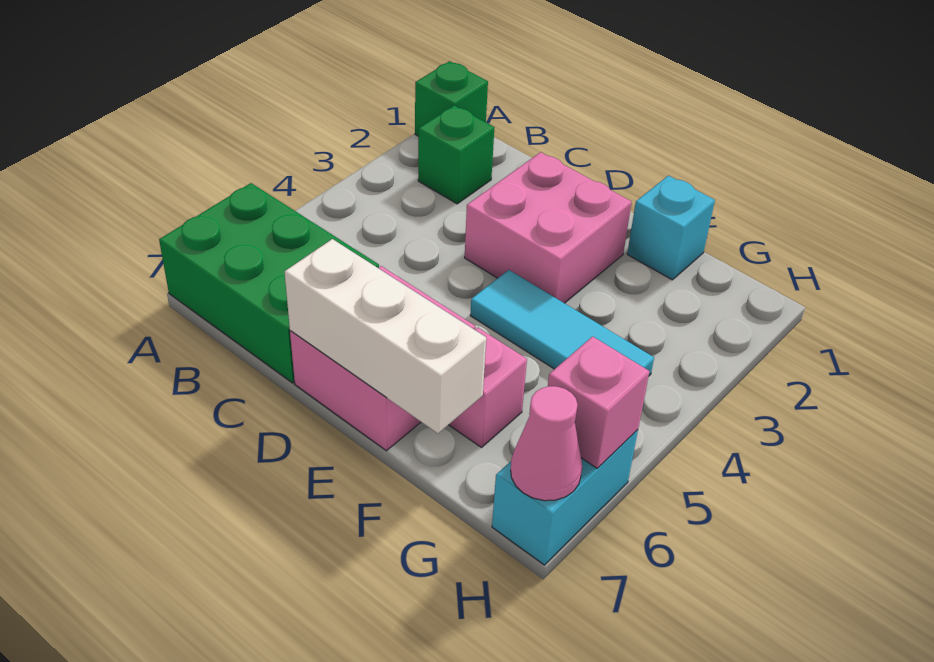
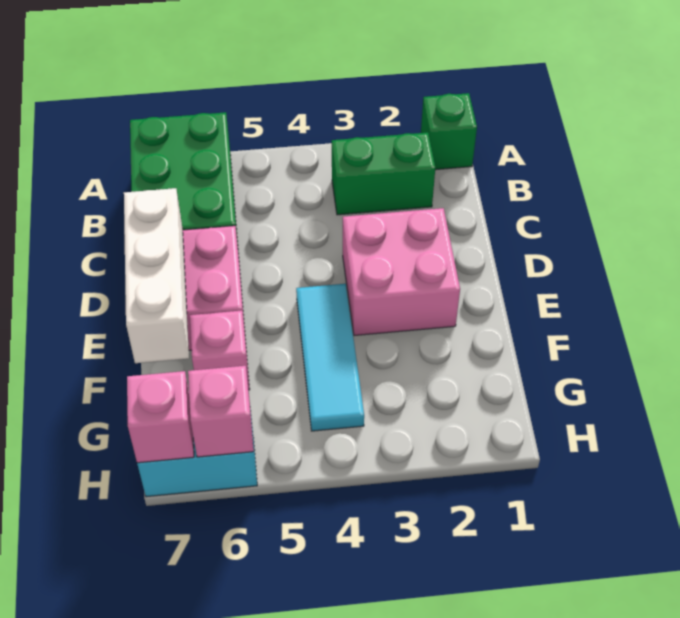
green brick B2 level 1 -> green brick B2:B3 level 1
cyan brick F1 level 1 -> none
pink cone H7 level 2 -> pink brick H7 level 2

